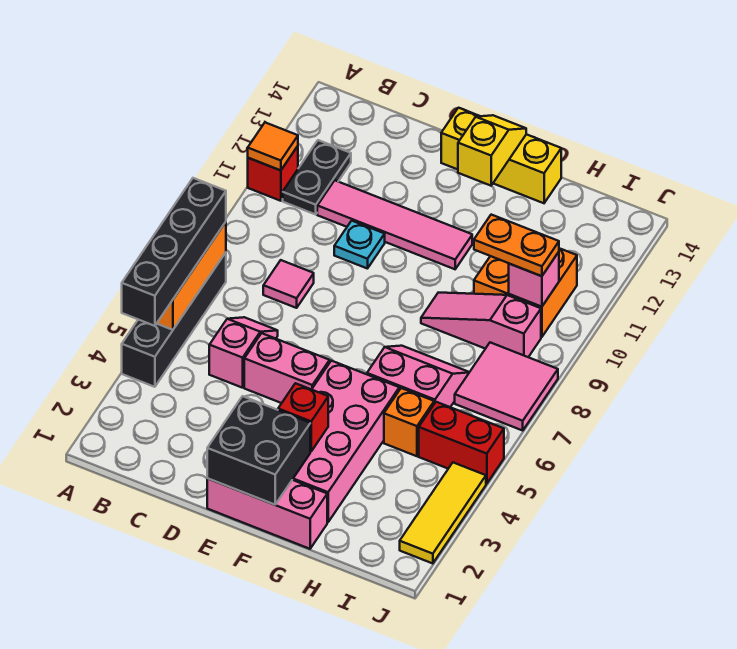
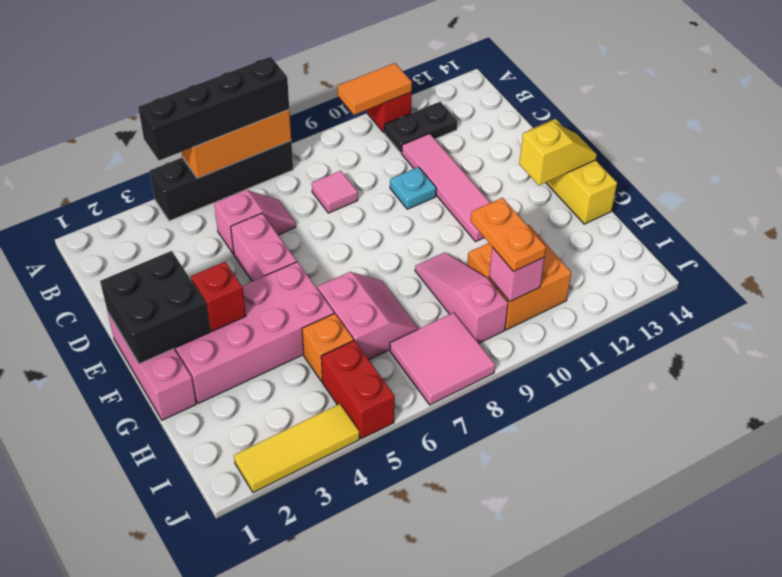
orange tile A11 level 2 -> orange tile A10:A11 level 2

